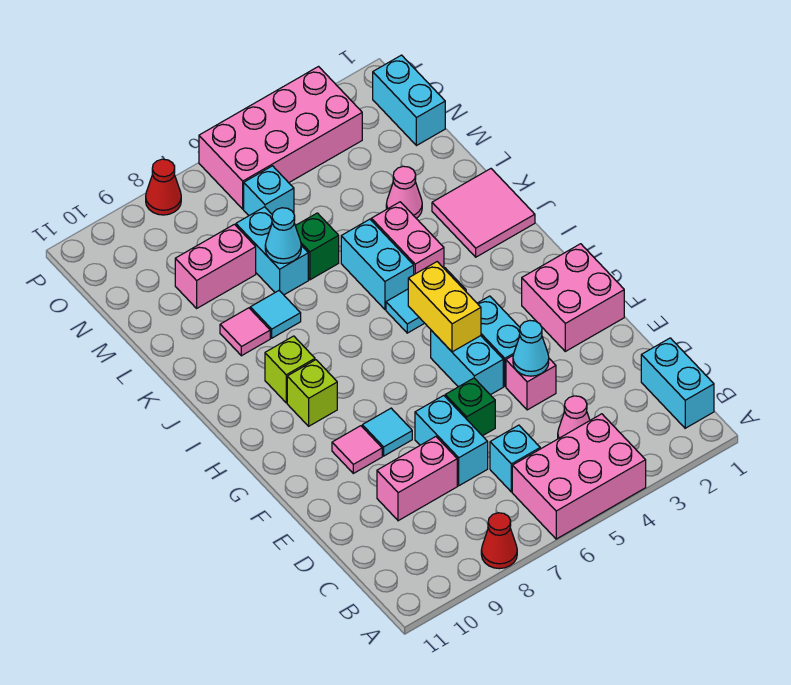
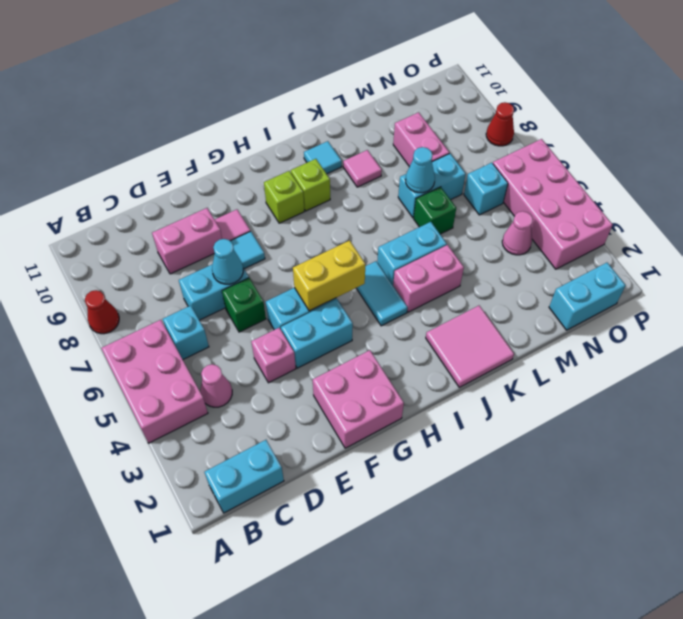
pink brick D8:D9 level 1 -> pink brick D9:E9 level 1
cyan cone E4 level 2 -> cyan cone E7 level 2
cyan tile K8 level 1 -> cyan tile J10 level 1
pink cone L3 level 1 -> pink cone N4 level 1

